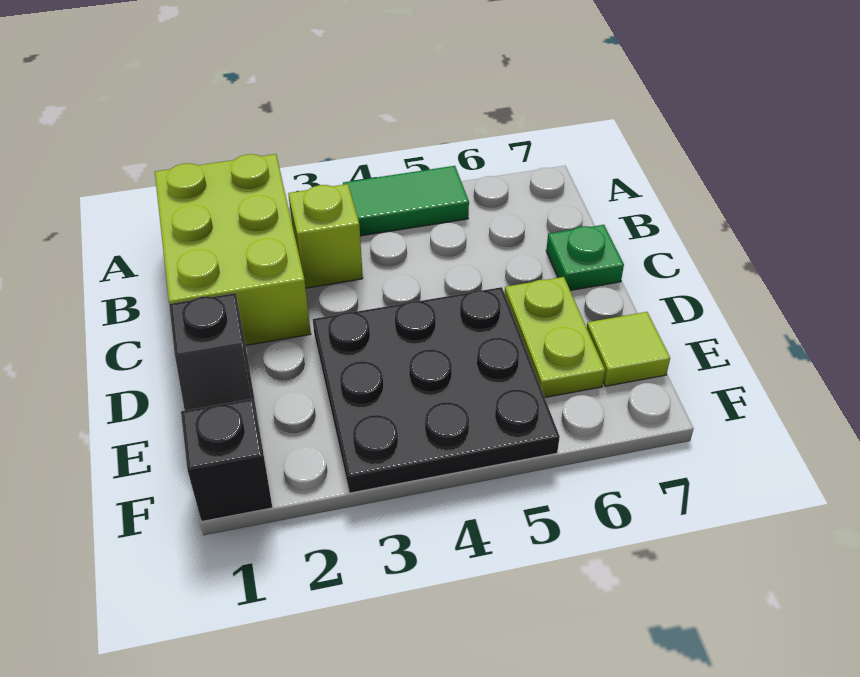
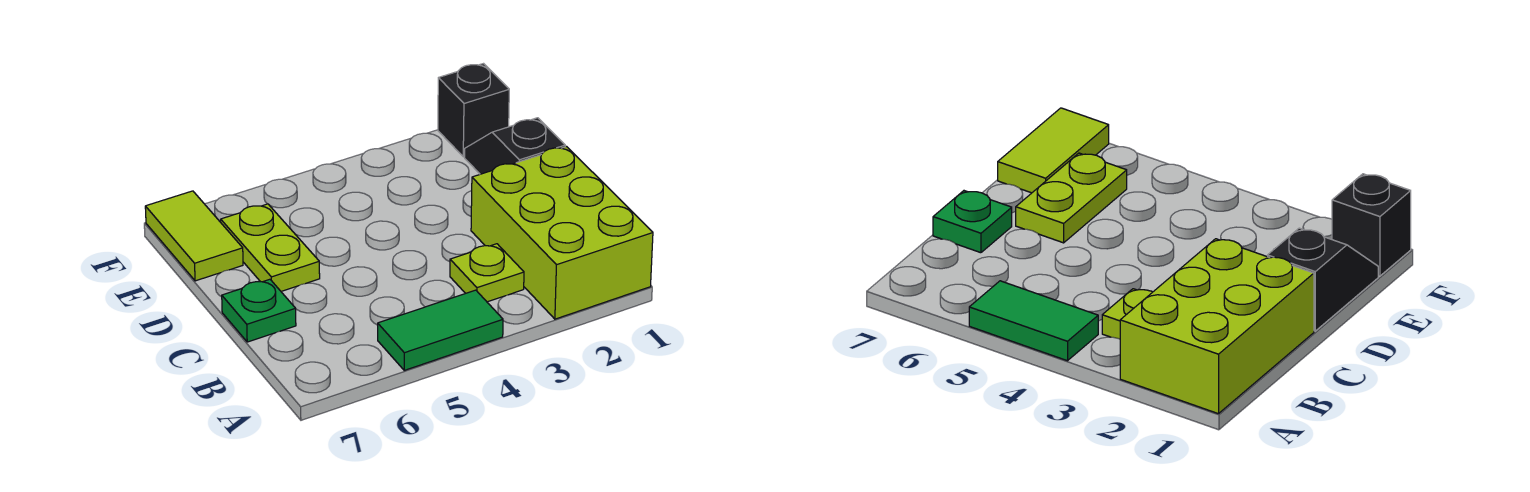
lime brick B3 level 1 -> lime plate B3 level 1
black plate D3:F5 level 1 -> none
lime tile E7 level 1 -> lime tile E7:F7 level 1

